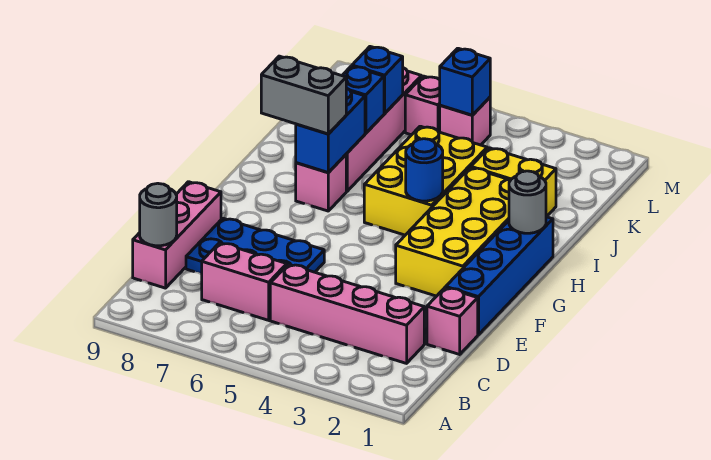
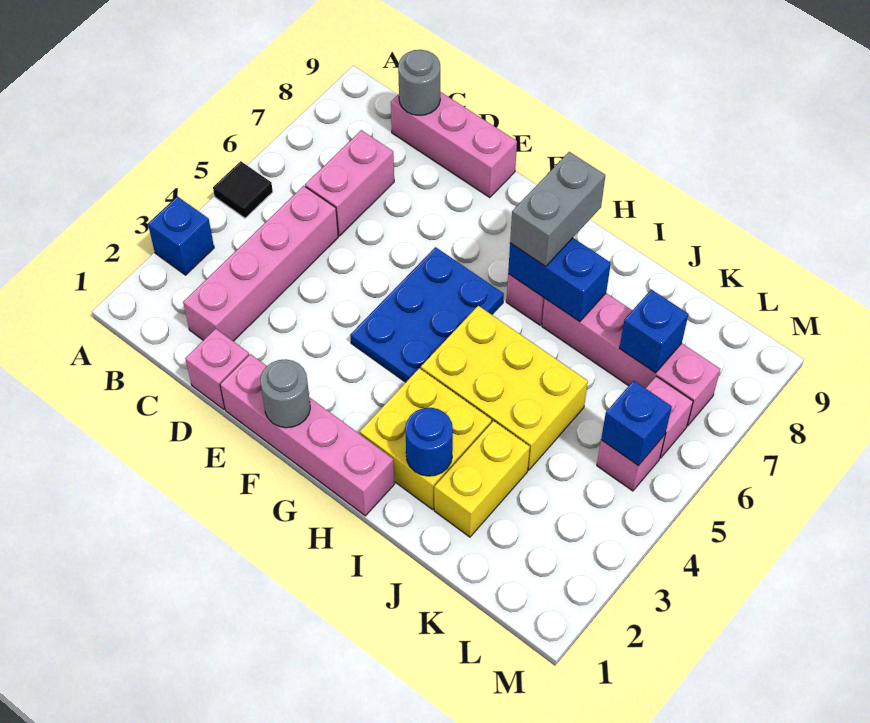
none -> black tile A5 level 1
blue plate D6:E8 level 1 -> blue plate F4:G6 level 1
blue brick E1:H1 level 1 -> pink brick E1:H1 level 1
yellow brick F2:I3 level 1 -> yellow brick H2:I3 level 1
grey round brick H1 level 2 -> grey round brick F1 level 2
blue round brick H4 level 2 -> blue round brick I2 level 2
blue brick J7 level 2 -> blue brick A3 level 1

